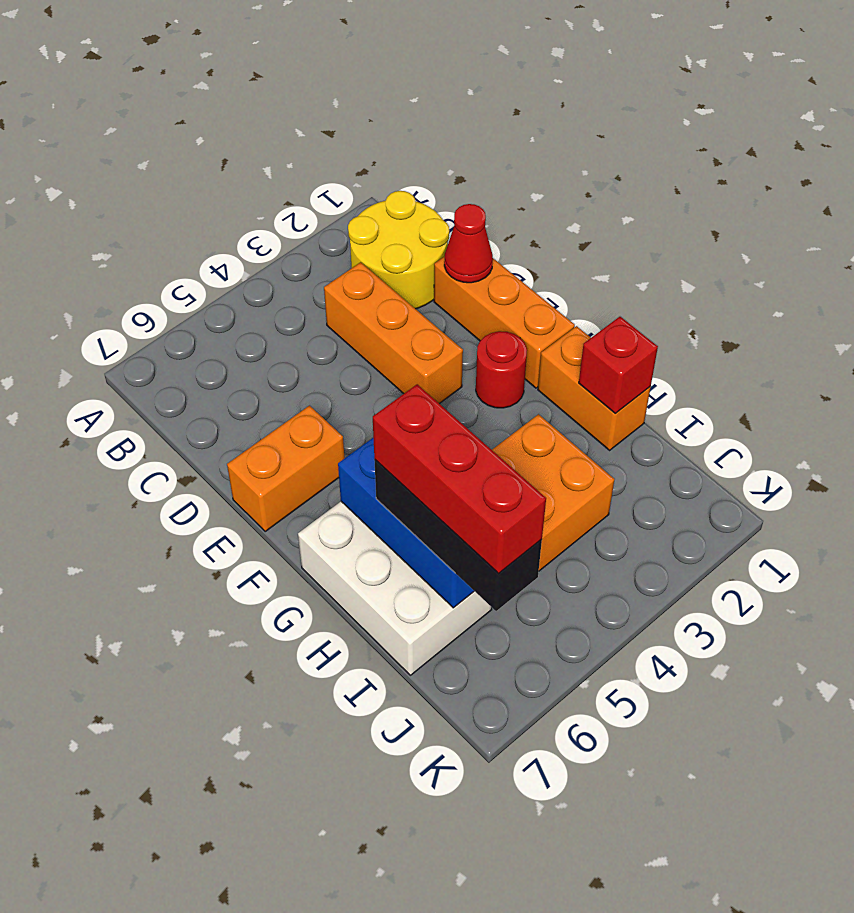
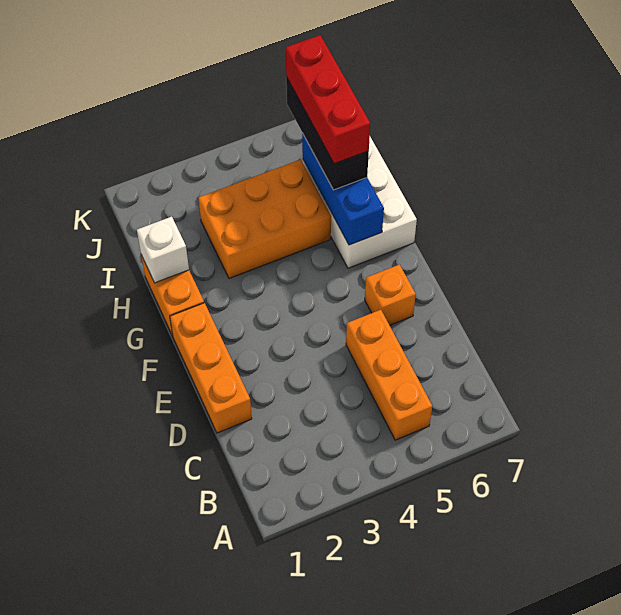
yellow round brick B1:C2 level 1 -> none
orange brick C3:E3 level 1 -> orange brick B5:D5 level 1
red cone D1 level 2 -> none
orange brick E6:E7 level 1 -> orange brick E6 level 1
red round brick F2 level 1 -> none
red brick H1 level 2 -> white brick H1 level 2

